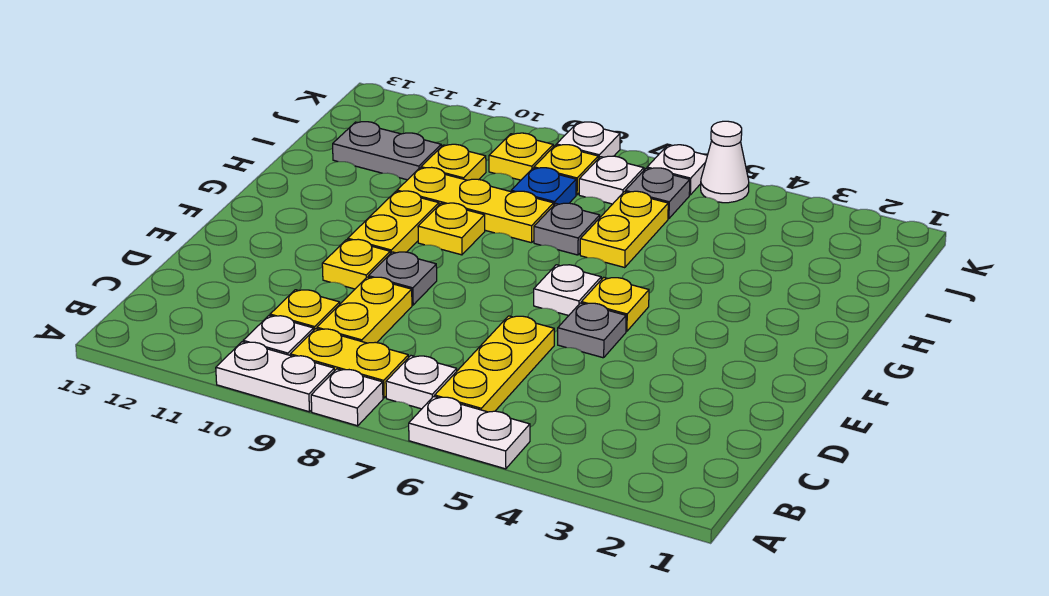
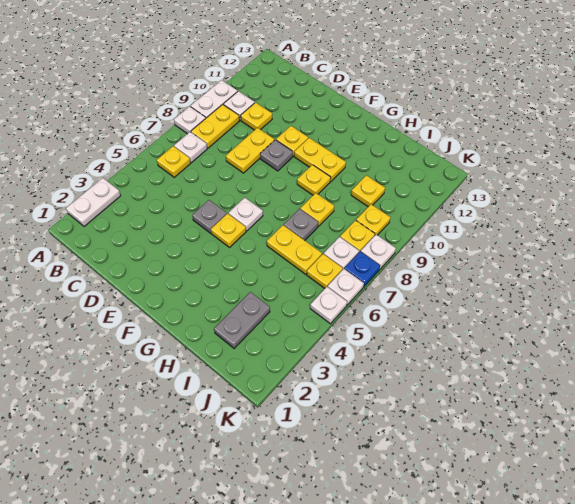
white plate A5:A6 level 1 -> white plate A2:A3 level 1
yellow plate B6:D6 level 1 -> yellow plate B6 level 1
yellow plate C9:D9 level 1 -> yellow plate D8:D9 level 1
yellow plate H8:H10 level 1 -> yellow plate H8 level 1
blue plate I8 level 1 -> blue plate K7 level 1
grey plate I11:I12 level 1 -> grey plate I2:I3 level 1
grey plate J6 level 1 -> yellow plate J6 level 1
white cone K5 level 1 -> white plate K5 level 1

